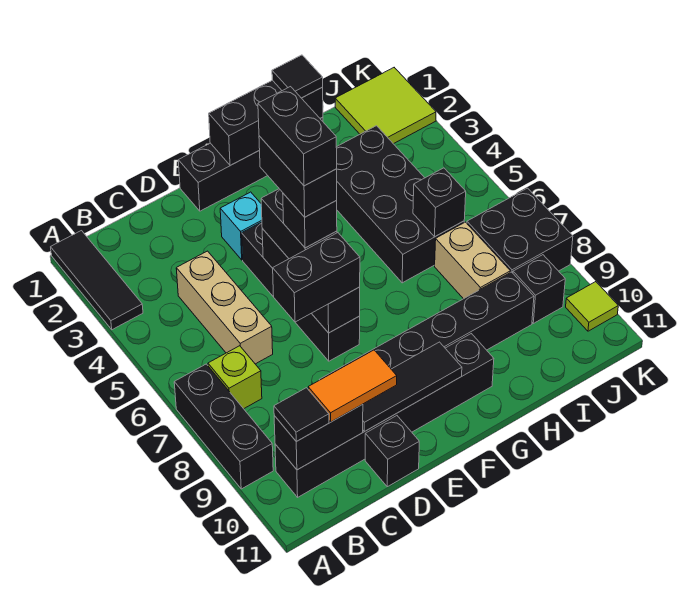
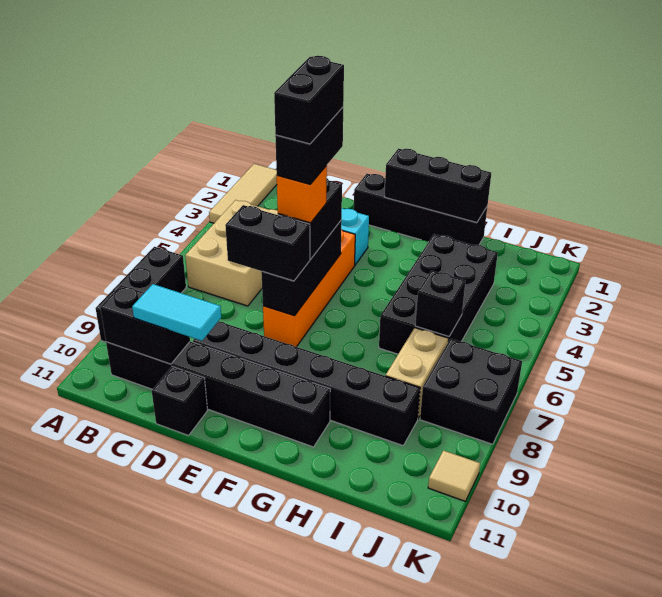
black tile A1:A3 level 1 -> tan tile A1:A3 level 1
lime brick B7 level 1 -> none
black tile B10 level 3 -> none
tan brick C4:C6 level 1 -> tan brick B4:C6 level 1
orange tile C10:D10 level 3 -> cyan tile C10:D10 level 3
black tile D10:F10 level 2 -> none
black brick E4:E7 level 1 -> orange brick E4:E7 level 1
black brick E6 level 4 -> orange brick E6 level 4
black tile H1 level 3 -> none
lime tile J1:K2 level 1 -> none
black brick J9 level 1 -> none
lime tile K10 level 1 -> tan tile K10 level 1

